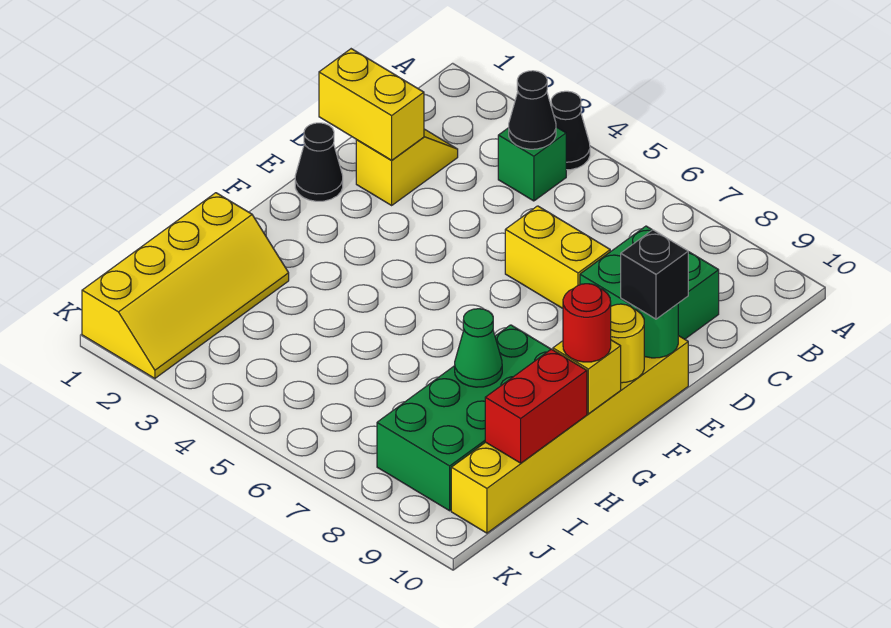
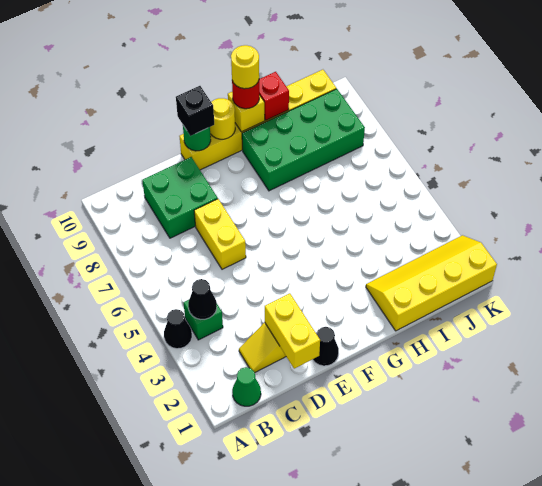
none -> yellow round brick G10 level 4
green cone H8 level 2 -> green cone B1 level 1
red brick H10:I10 level 2 -> red brick H10 level 2

